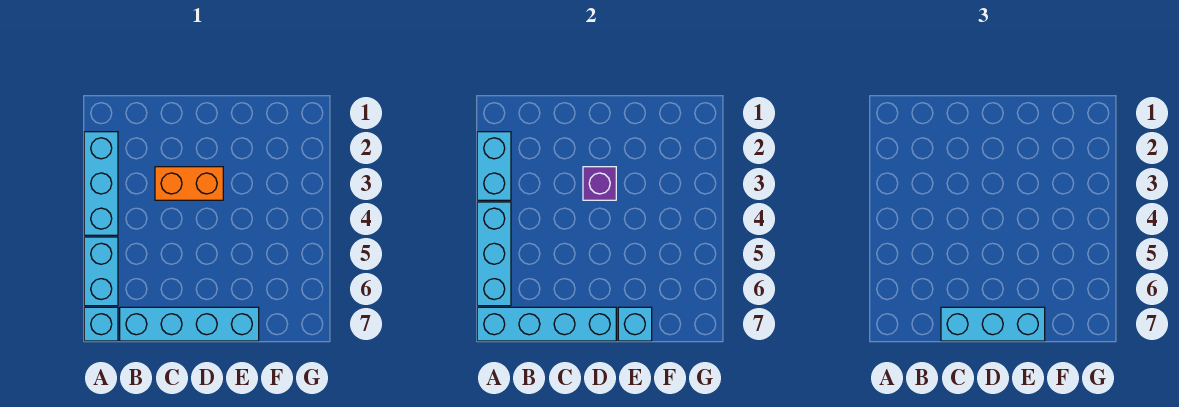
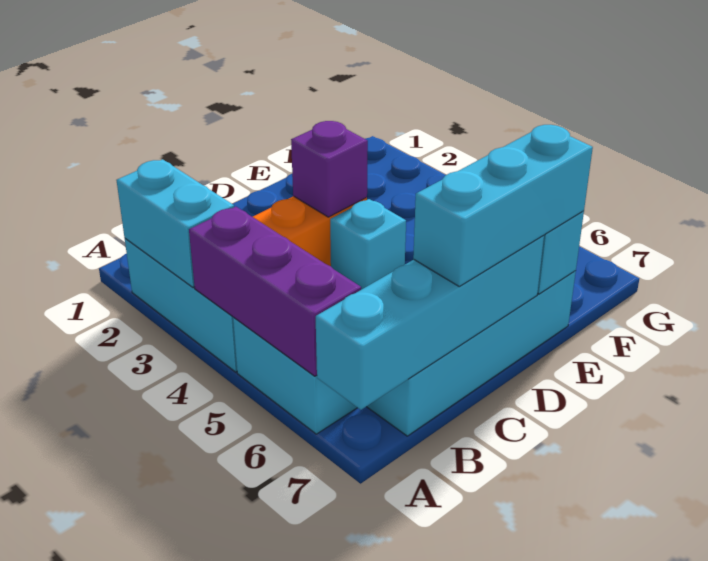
cyan brick A4:A6 level 2 -> purple brick A4:A6 level 2
cyan brick A7 level 1 -> cyan brick D4 level 1

